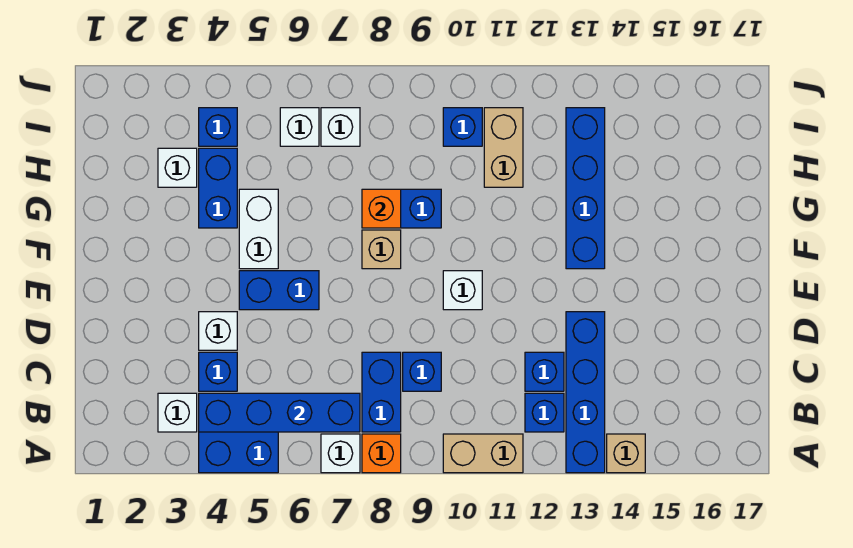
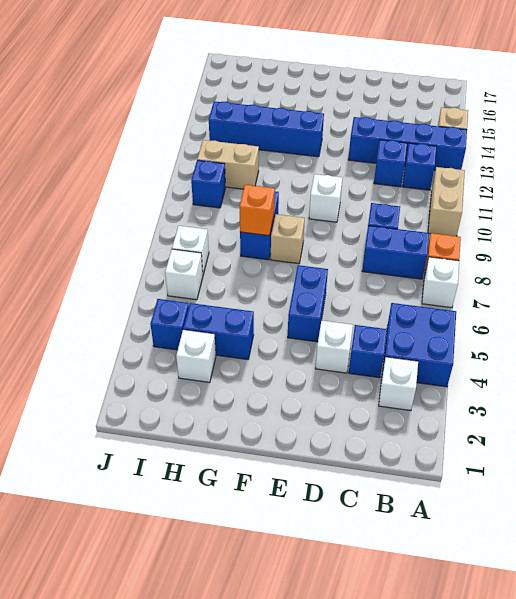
blue brick B4:B7 level 2 -> none
white brick F5:G5 level 1 -> none

